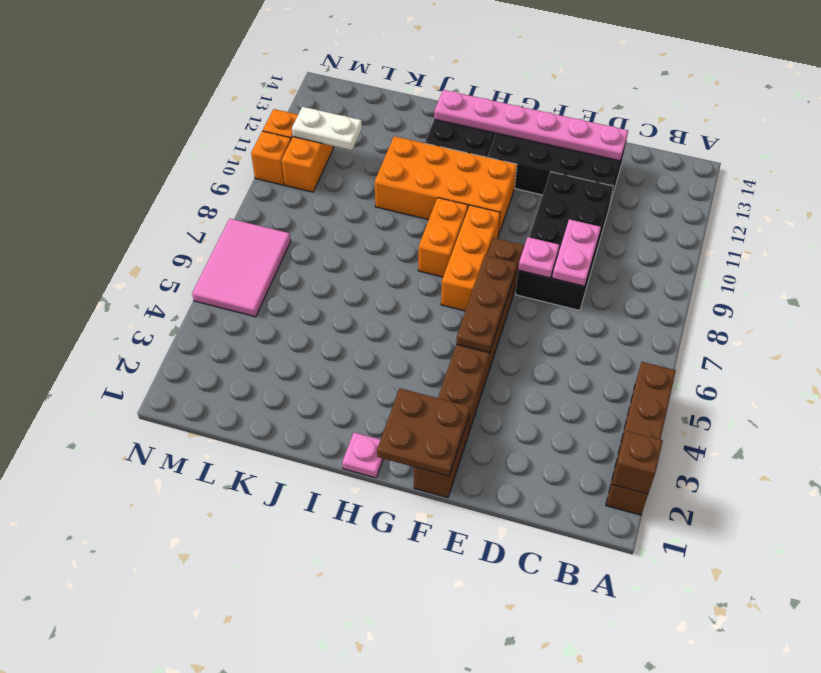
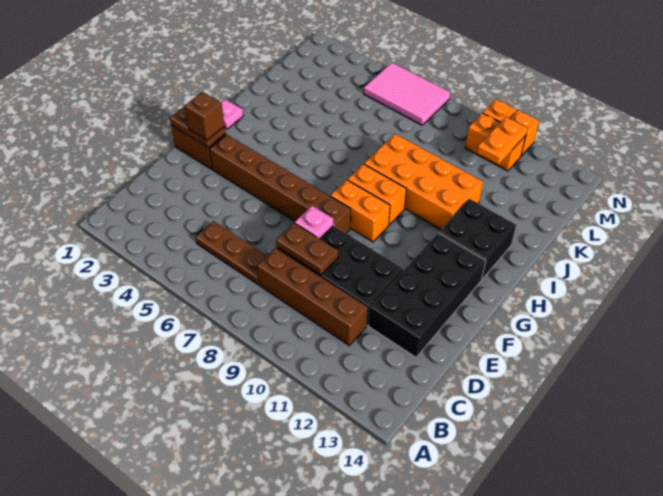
brown brick A2:A5 level 1 -> brown brick C8:C11 level 1
brown brick A2 level 2 -> brown brick F2 level 3
pink plate D8:D9 level 2 -> brown plate D8:D9 level 2
pink plate D13:I13 level 2 -> none
brown plate F1:G2 level 2 -> brown plate F1:F2 level 2
brown plate F5:F7 level 2 -> brown plate C5:C7 level 1
orange brick G7:G9 level 1 -> orange brick G8:G9 level 1
orange brick G10:J11 level 1 -> orange brick I8:J11 level 1
white plate L11:M11 level 2 -> orange plate L11:M11 level 2

